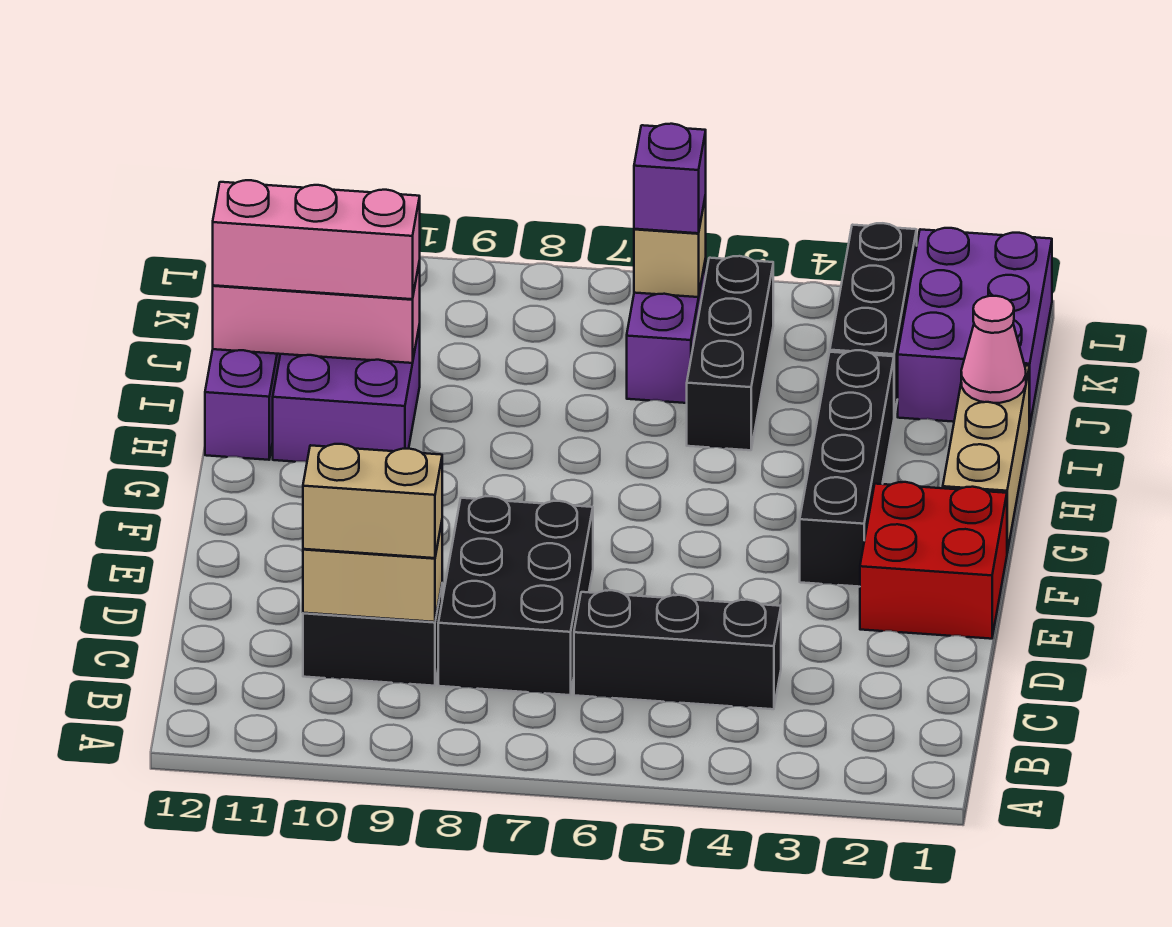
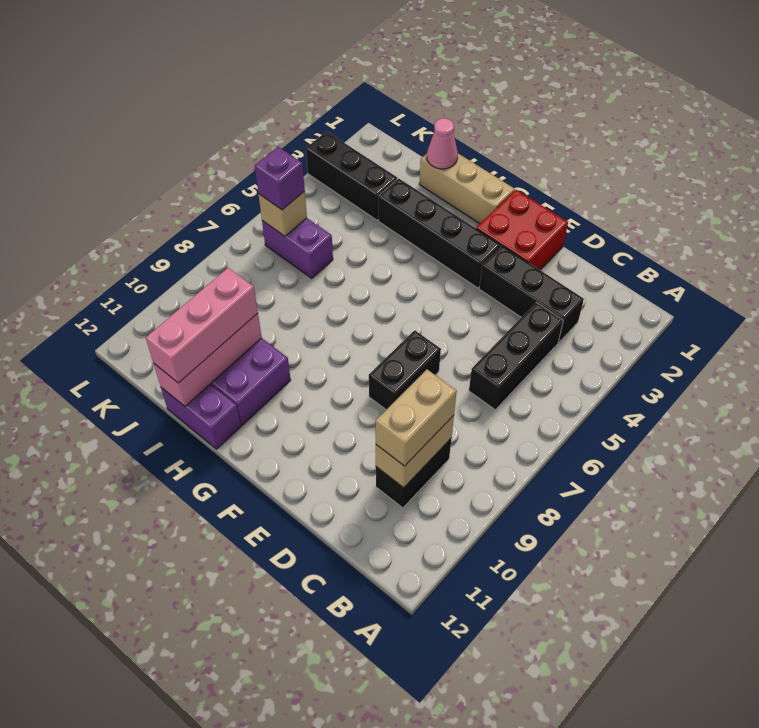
black brick C7:E8 level 1 -> black brick E7:E8 level 1
black brick I5:K5 level 1 -> black brick C3:E3 level 1
purple brick J1:L2 level 1 -> none

